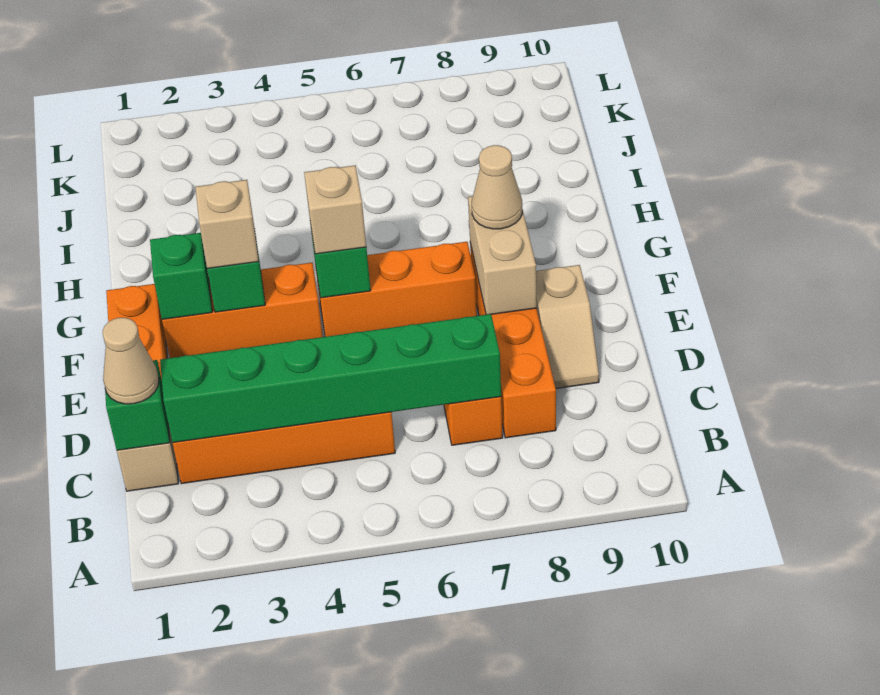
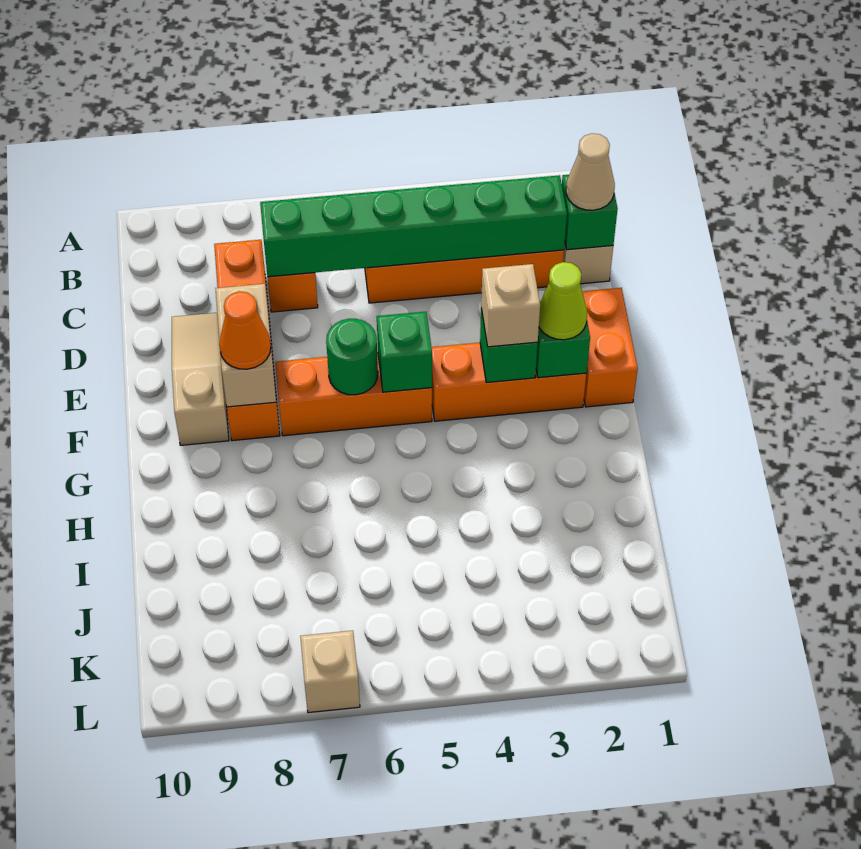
tan slope D9:E9 level 1 top E -> tan slope D9:F9 level 1 top F
none -> lime cone F2 level 3
tan brick F5 level 3 -> tan brick L7 level 1
none -> green round brick F6 level 2
tan cone F8 level 3 -> orange cone F8 level 3

